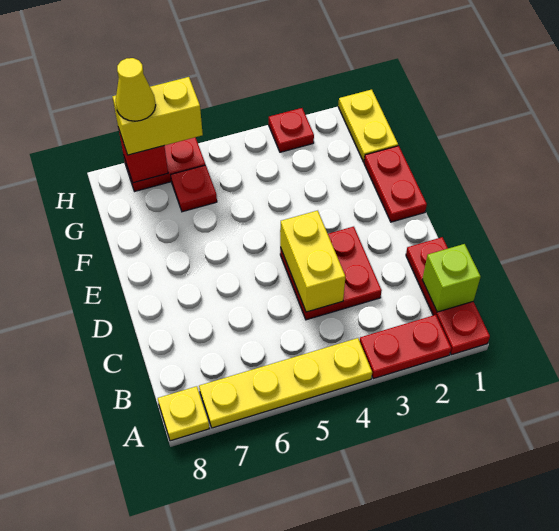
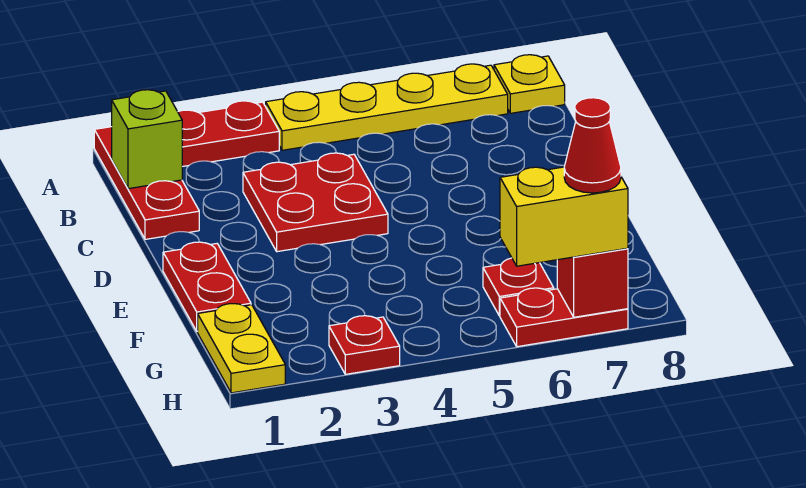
yellow brick C4:D4 level 2 -> none
yellow cone H7 level 4 -> red cone H7 level 4

